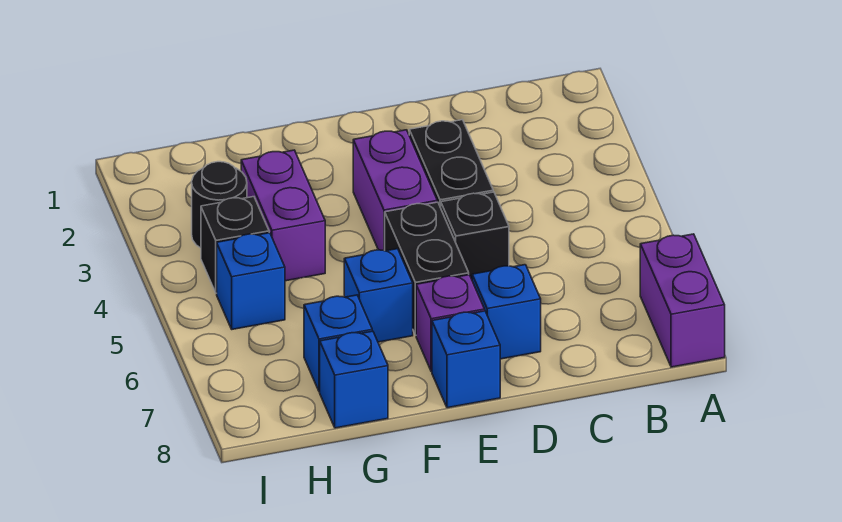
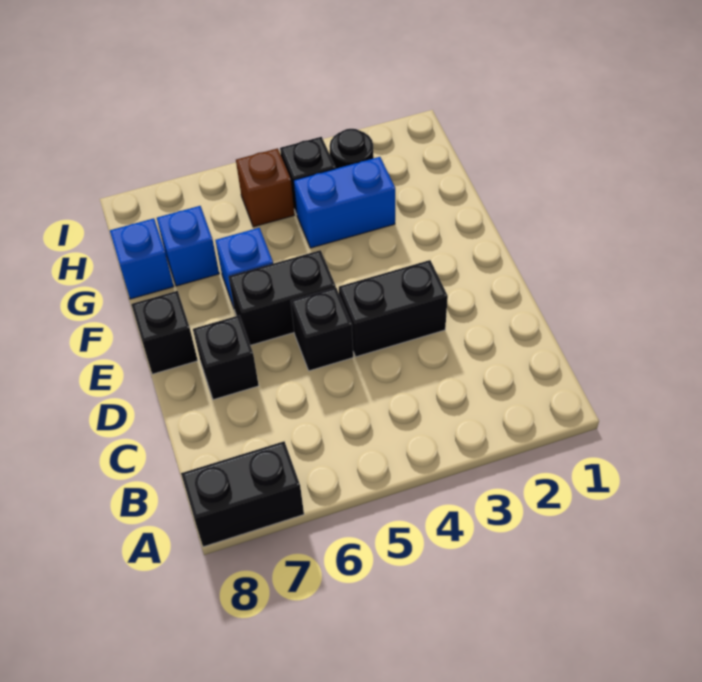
purple brick A7:A8 level 1 -> black brick A7:A8 level 1
blue brick D7 level 1 -> black brick D7 level 1
purple brick E3:E4 level 1 -> none
purple brick E7 level 1 -> none
blue brick E8 level 1 -> black brick E8 level 1
purple brick G3:G4 level 1 -> blue brick G3:G4 level 1
blue brick H5 level 1 -> brown brick H5 level 1

